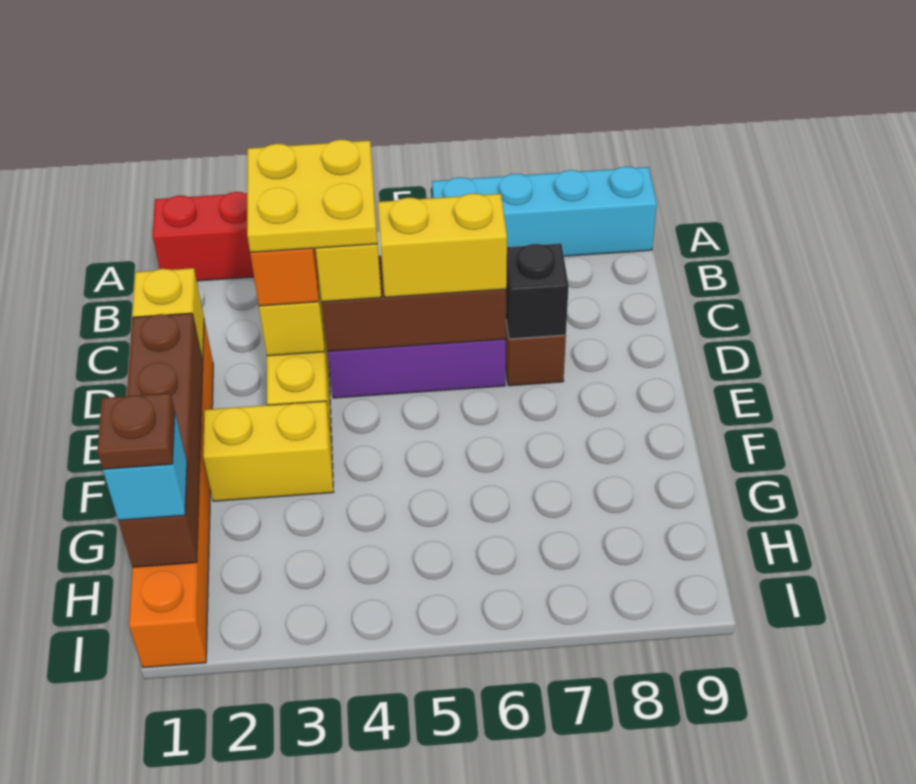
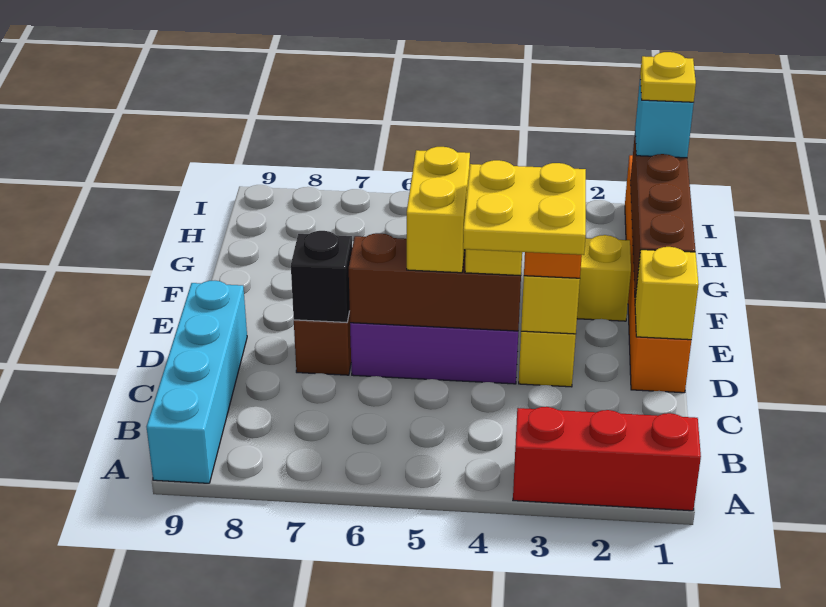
cyan brick A6:A9 level 1 -> cyan brick A9:D9 level 1
yellow brick D5:D6 level 3 -> yellow brick D5:E5 level 3
brown plate H1 level 4 -> yellow plate H1 level 4

